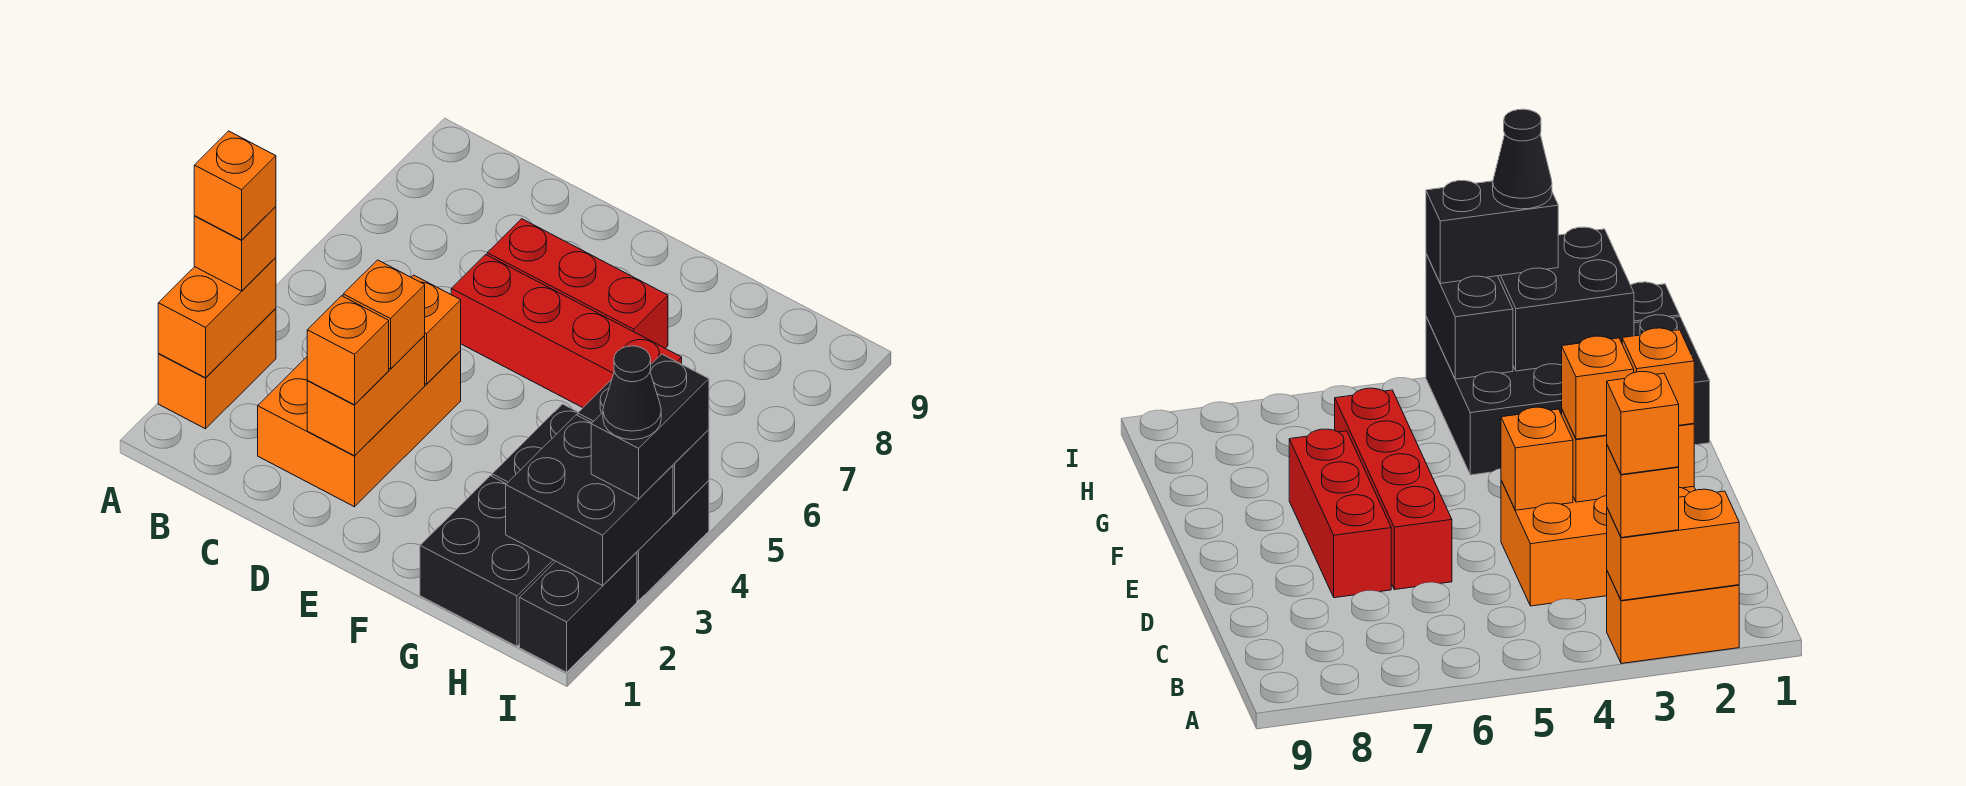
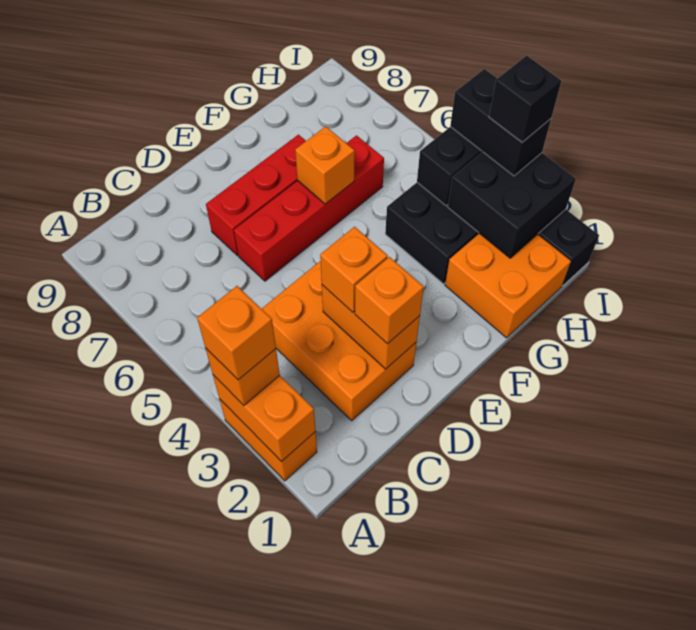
orange brick D4 level 2 -> orange brick F6 level 2
black brick G1:H2 level 1 -> orange brick G1:H2 level 1
black cone I3 level 4 -> black brick I3 level 4

